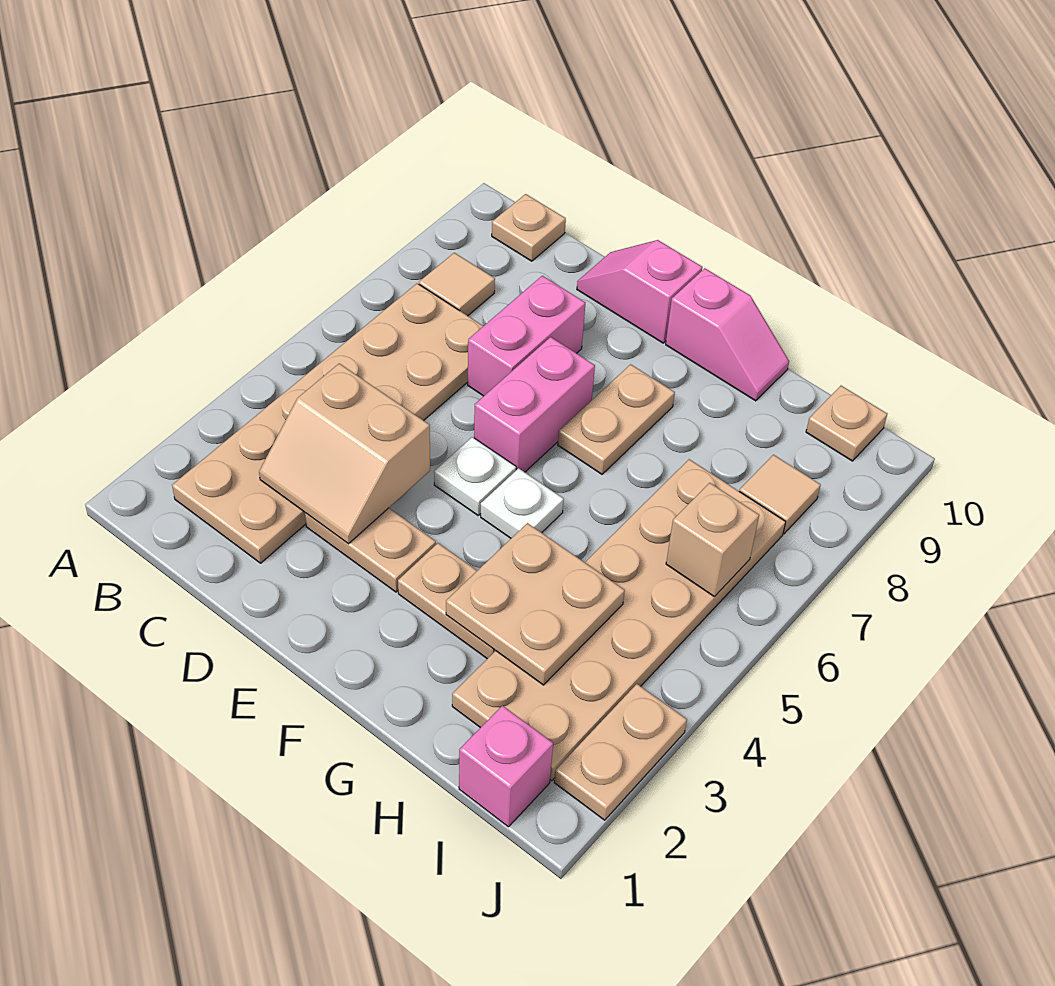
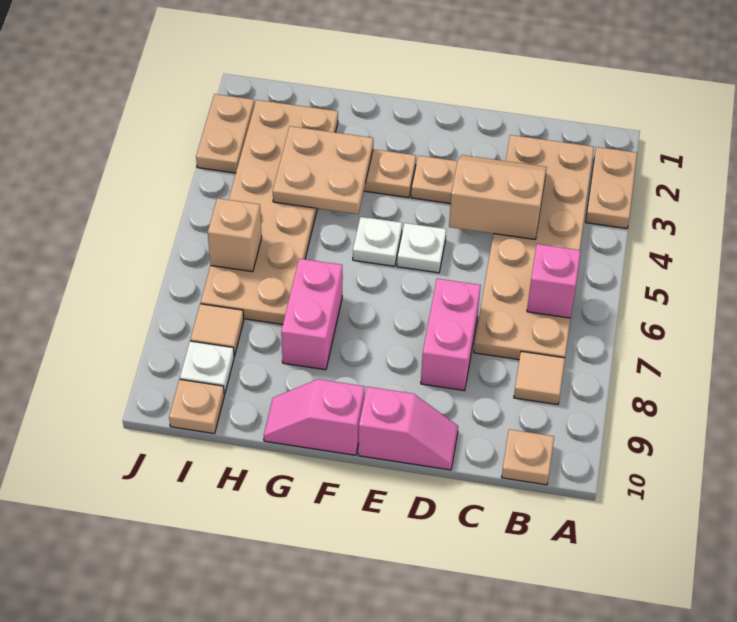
pink brick E6:E7 level 1 -> pink brick G7:G8 level 1
tan plate F7:F8 level 1 -> tan plate A2:A3 level 1
pink brick I1 level 1 -> pink brick B6 level 2
none -> white plate I9 level 1

